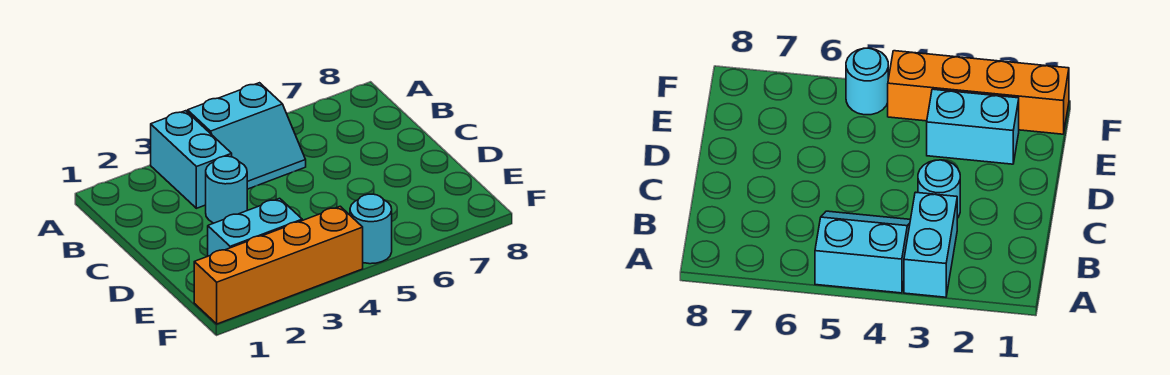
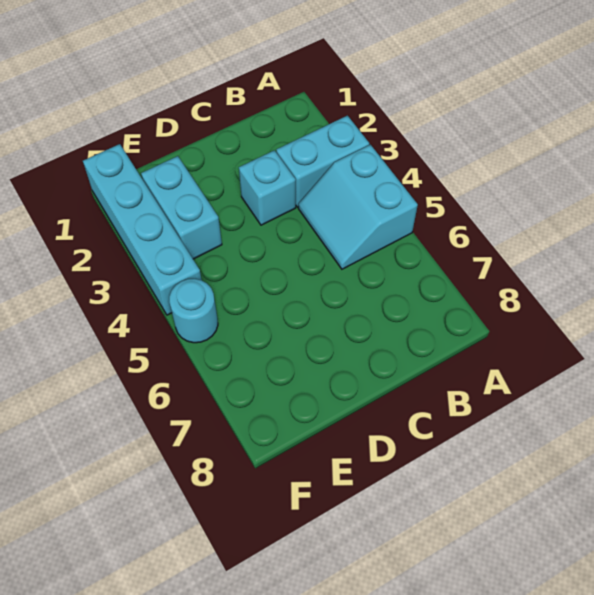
cyan round brick C3 level 1 -> cyan brick C3 level 1
orange brick F1:F4 level 1 -> cyan brick F1:F4 level 1

